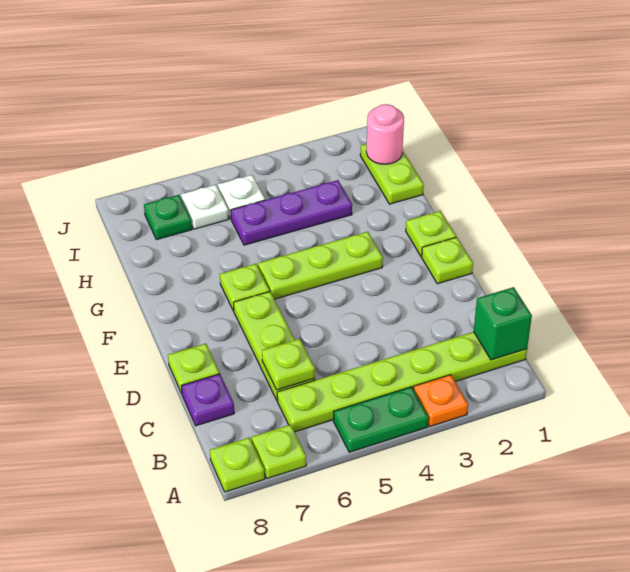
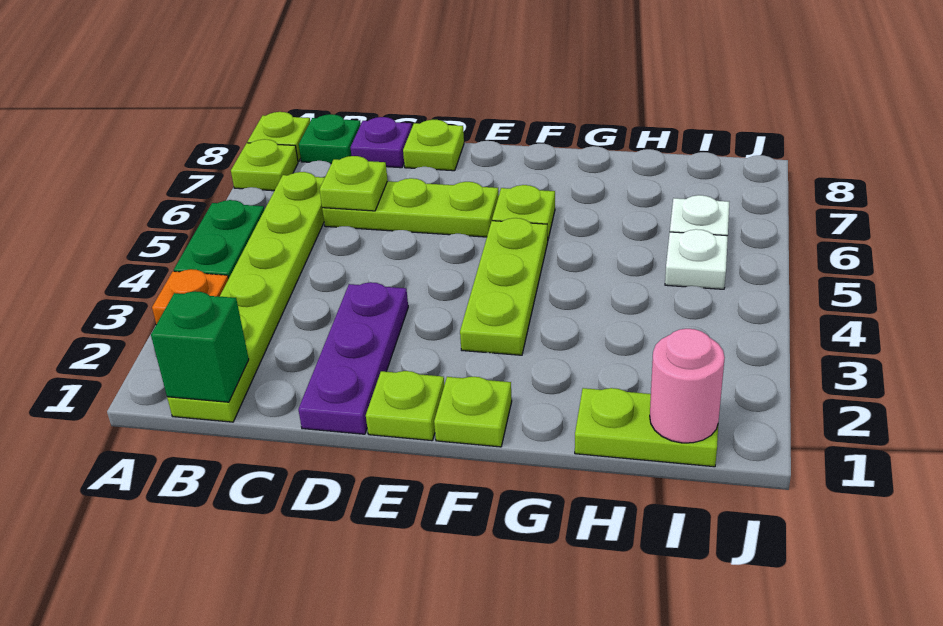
purple plate H3:H5 level 1 -> purple plate D1:D3 level 1
green plate I7 level 1 -> green plate B8 level 1

